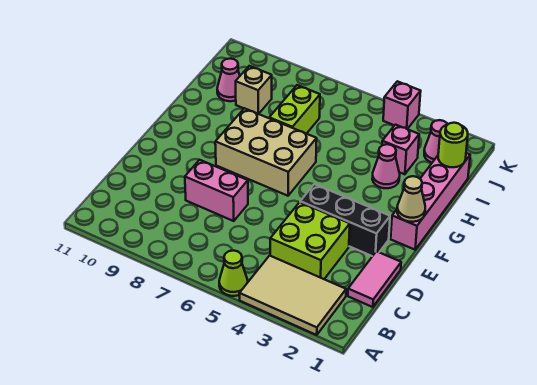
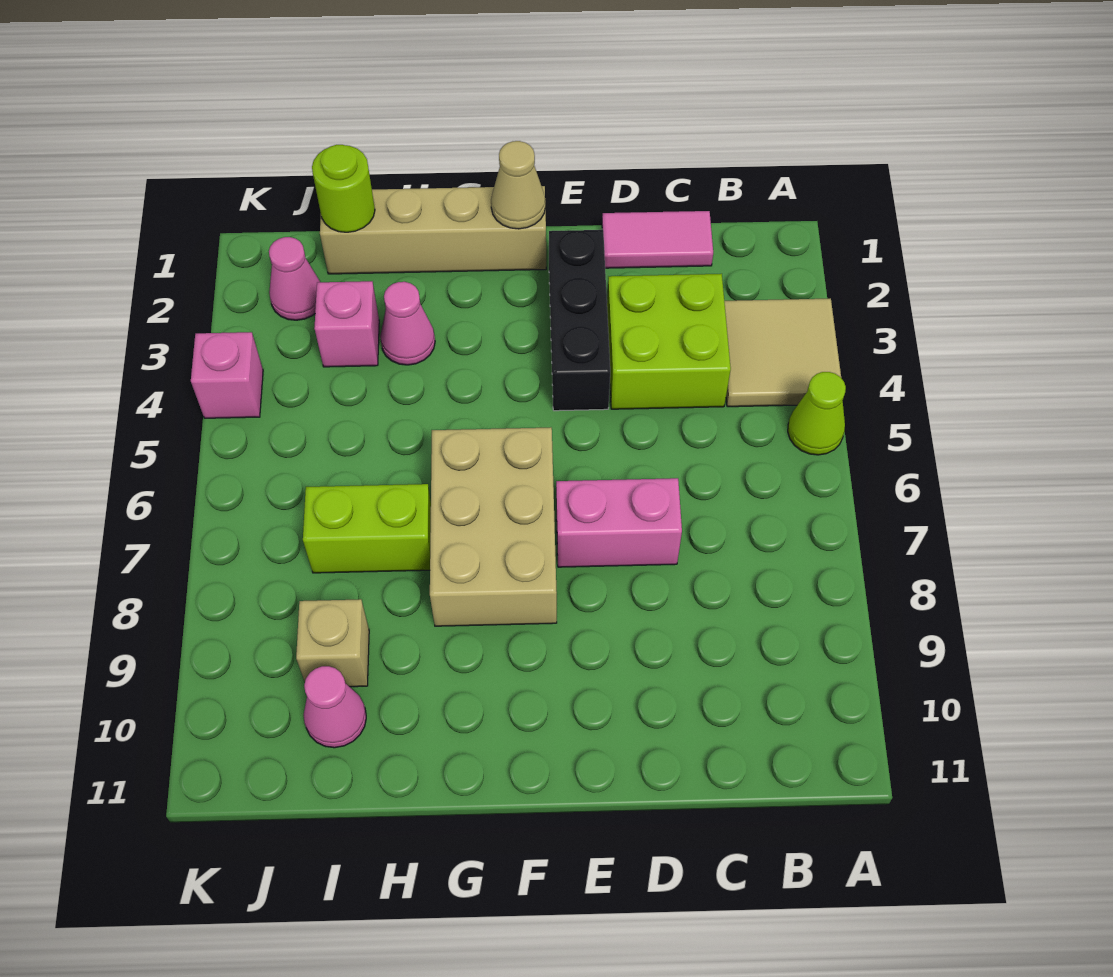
tan tile A2:B4 level 1 -> tan tile A3:B4 level 1
pink brick D7:D8 level 1 -> pink brick D7:E7 level 1
pink brick F1:I1 level 1 -> tan brick F1:I1 level 1

